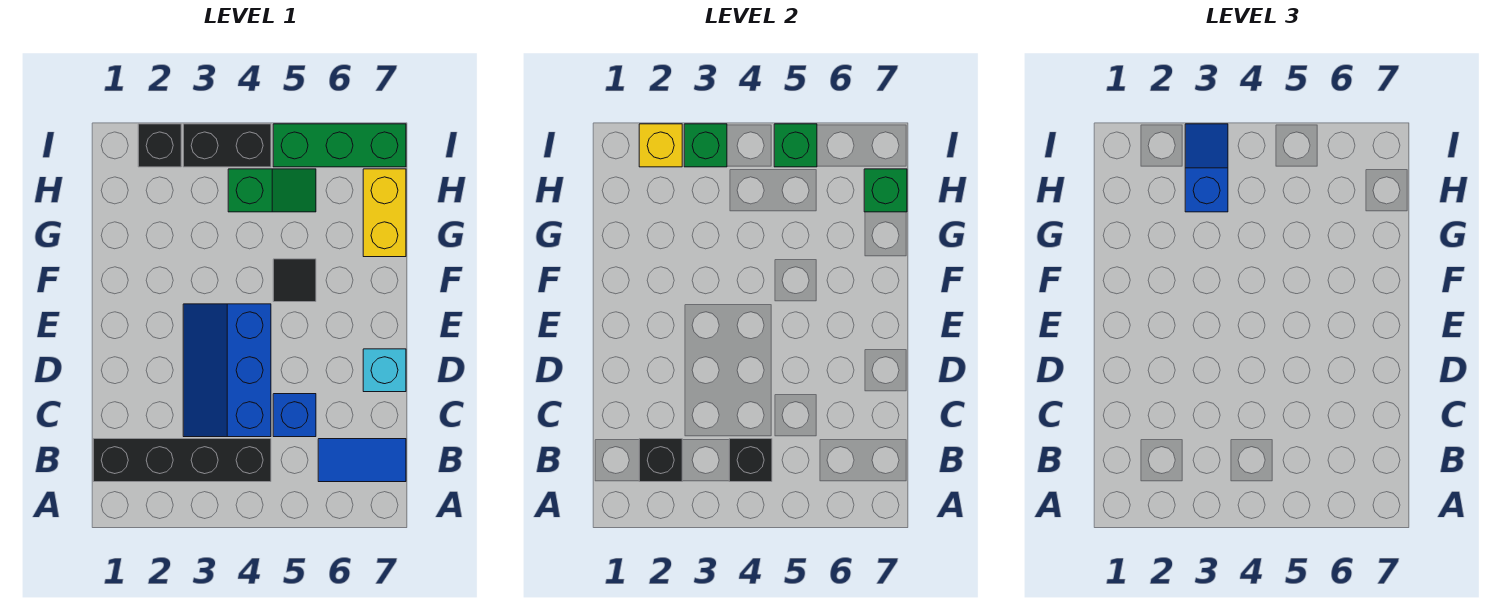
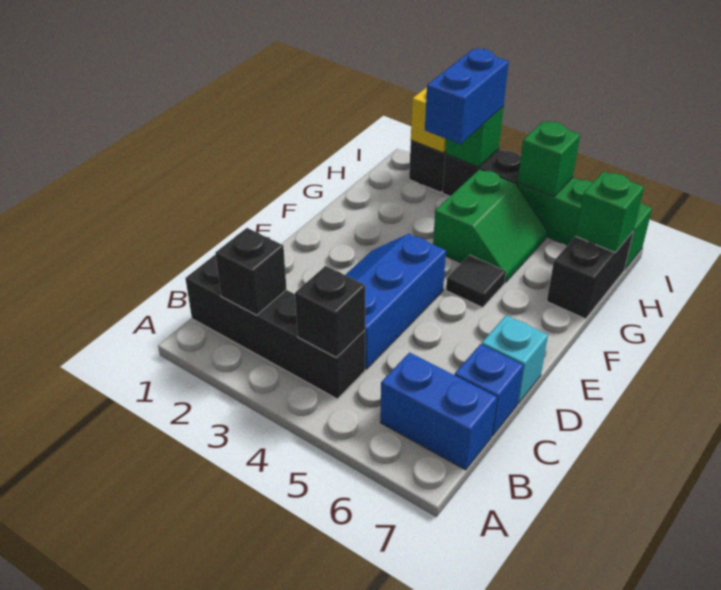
blue tile B6:B7 level 1 -> blue brick B6:B7 level 1
blue brick C5 level 1 -> blue brick C7 level 1
yellow brick G7:H7 level 1 -> black brick G7:H7 level 1
blue slope H3:I3 level 3 top H -> blue brick H3:I3 level 3
green slope H4:H5 level 1 top 4 -> green slope G4:H5 level 1 top 4

